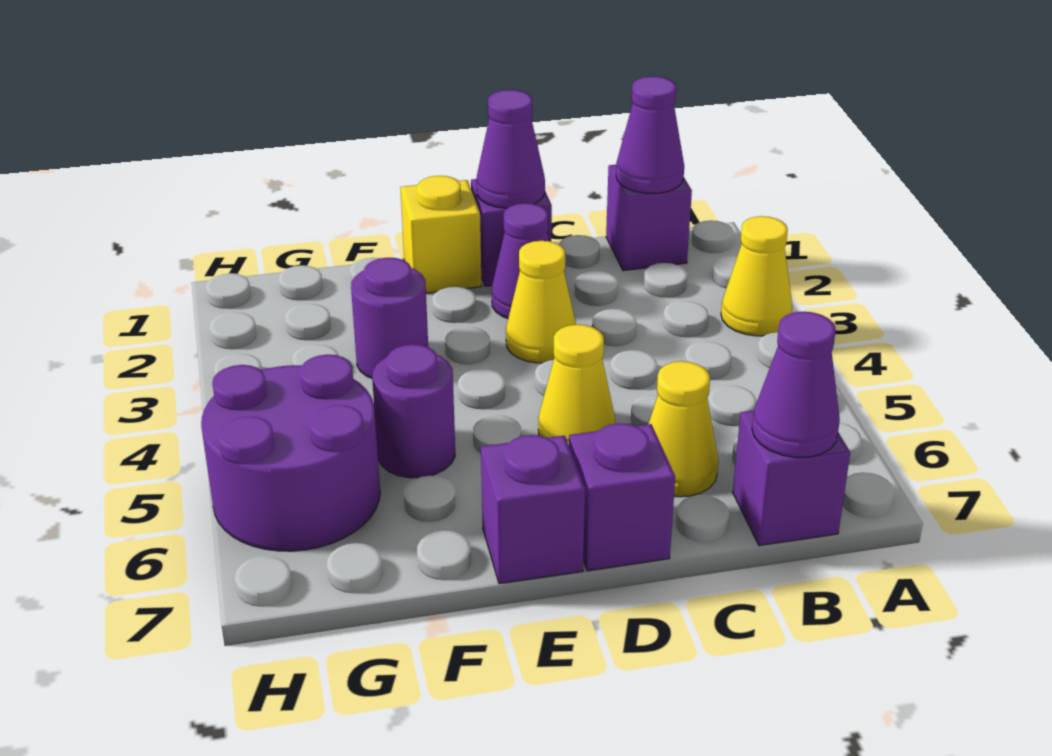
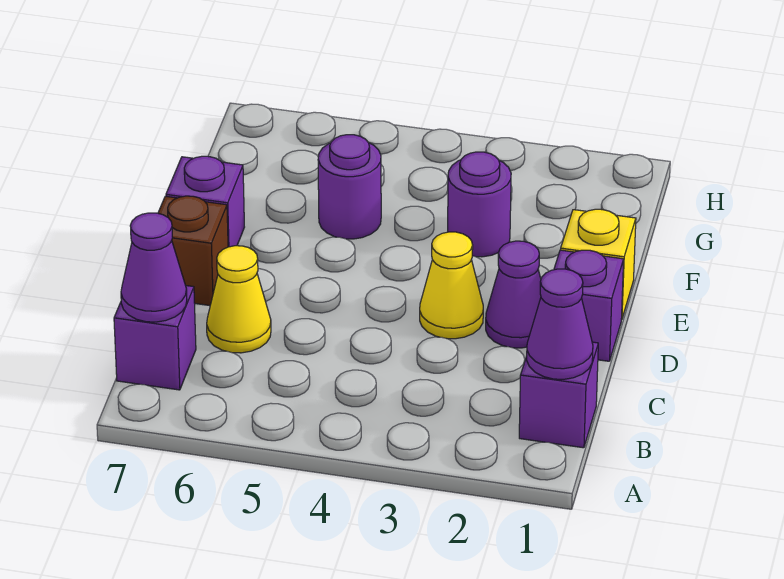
yellow cone A3 level 1 -> none
purple cone D1 level 2 -> none
yellow cone D5 level 1 -> none
purple brick D7 level 1 -> brown brick D7 level 1
purple round brick G5:H6 level 1 -> none

